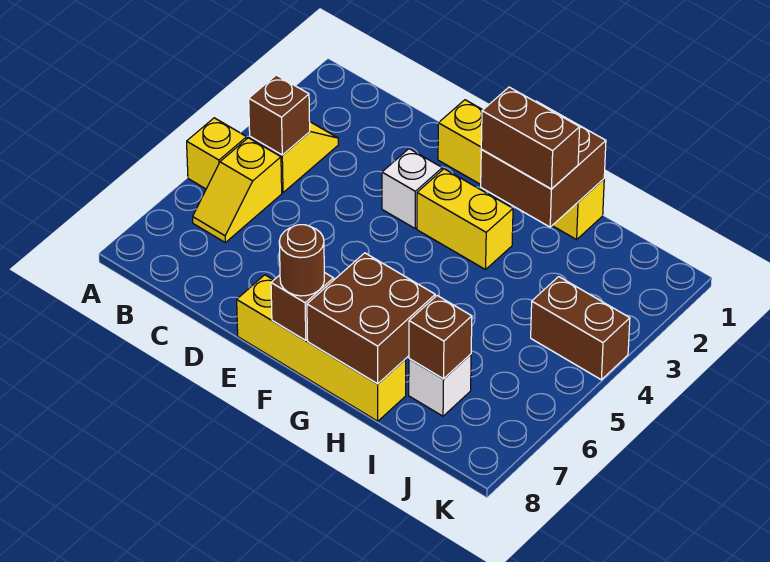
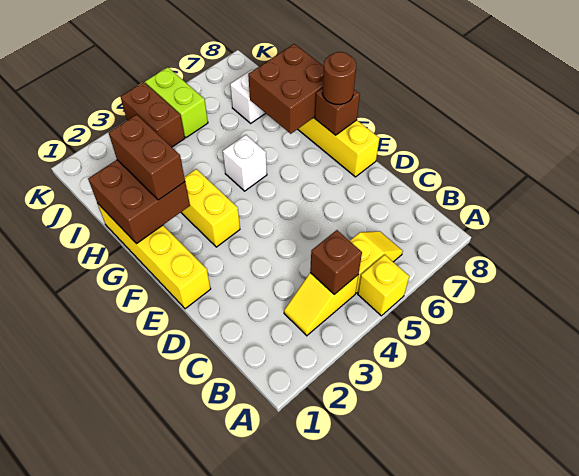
white brick E3 level 1 -> white brick G5 level 1
brown brick I7 level 2 -> none
none -> lime brick J5:K5 level 1

